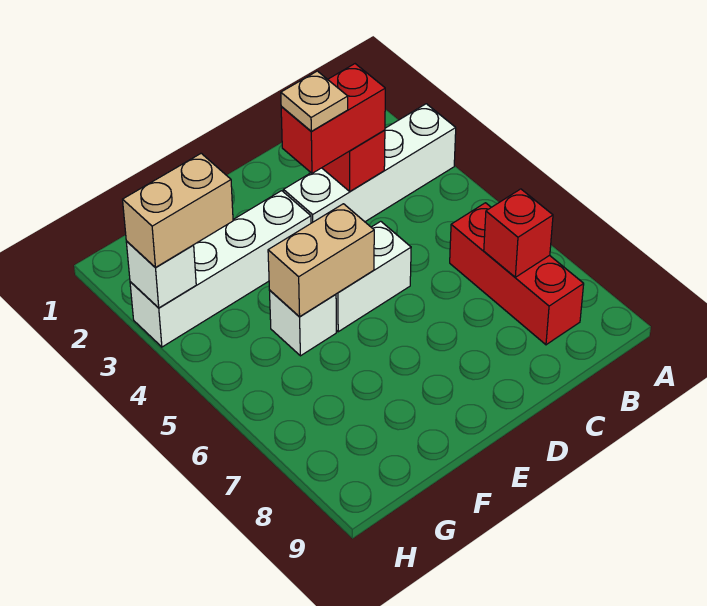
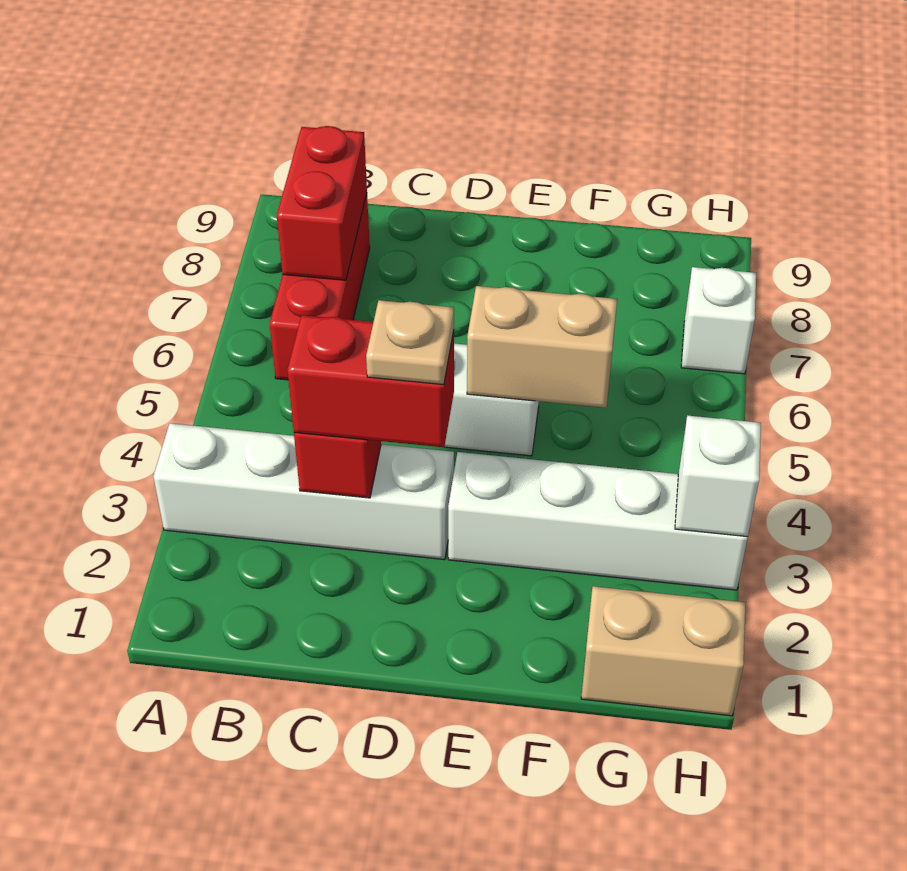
red brick B7 level 2 -> red brick B7:B8 level 2
white brick F5 level 1 -> white brick H7 level 1
tan brick G3:H3 level 3 -> tan brick G1:H1 level 1

